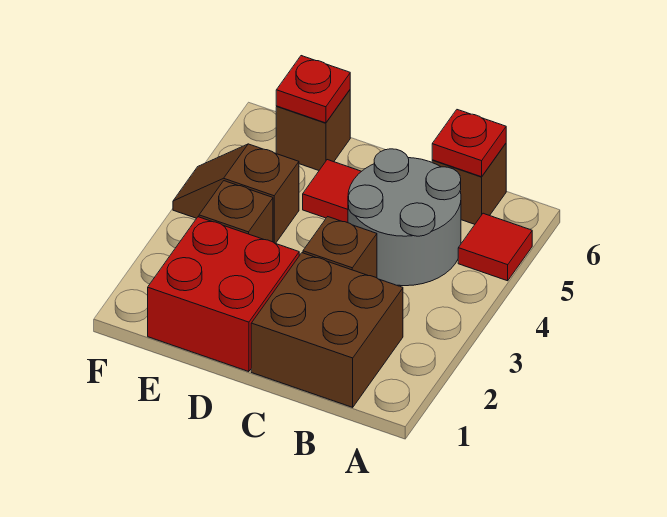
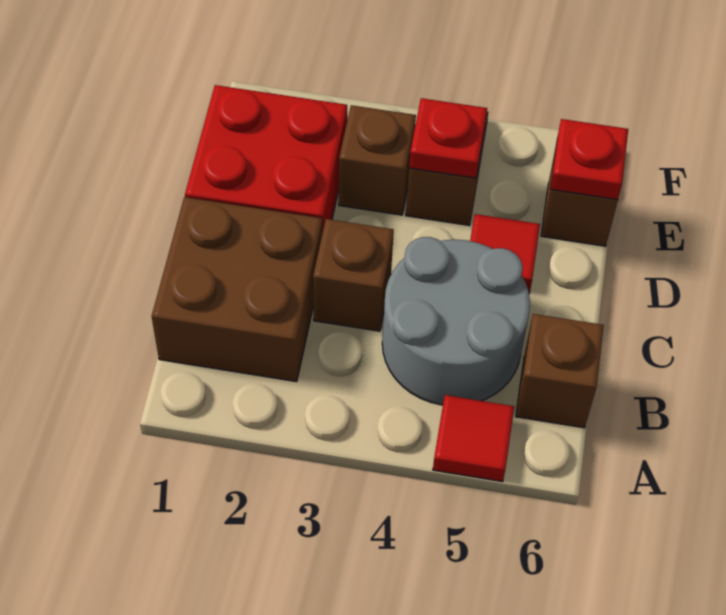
red plate B6 level 2 -> red plate E4 level 2

